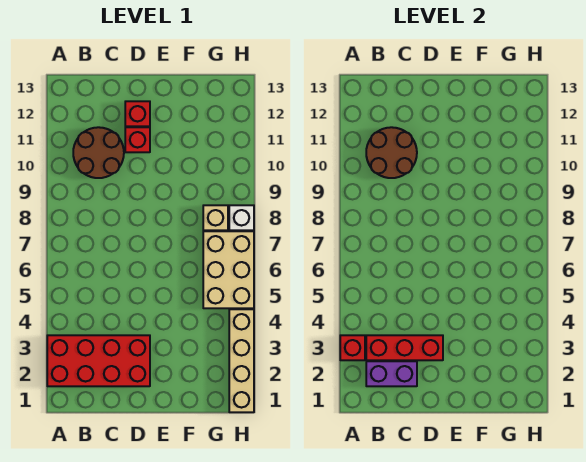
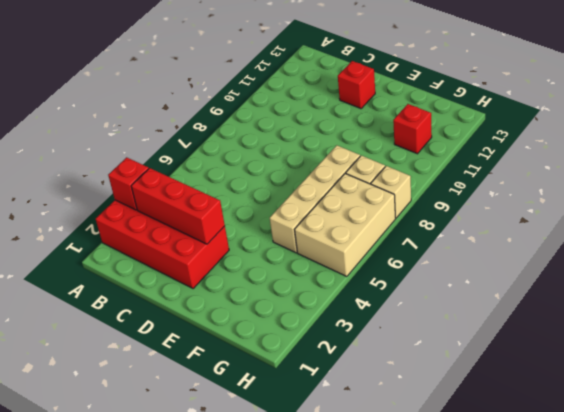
purple brick B2:C2 level 2 -> none
brown round brick B10:C11 level 1 -> none
brown round brick B10:C11 level 2 -> none
red brick D11 level 1 -> red brick G11 level 1
tan brick H1:H4 level 1 -> tan brick F5:F8 level 1
white brick H8 level 1 -> tan brick H8 level 1

